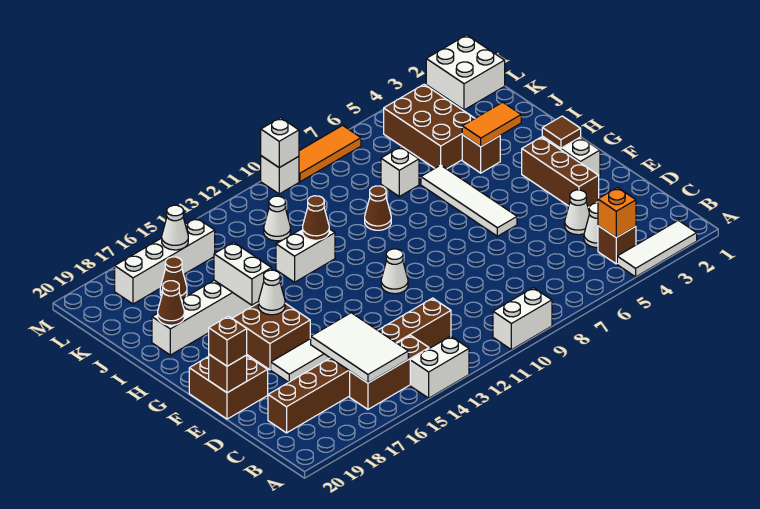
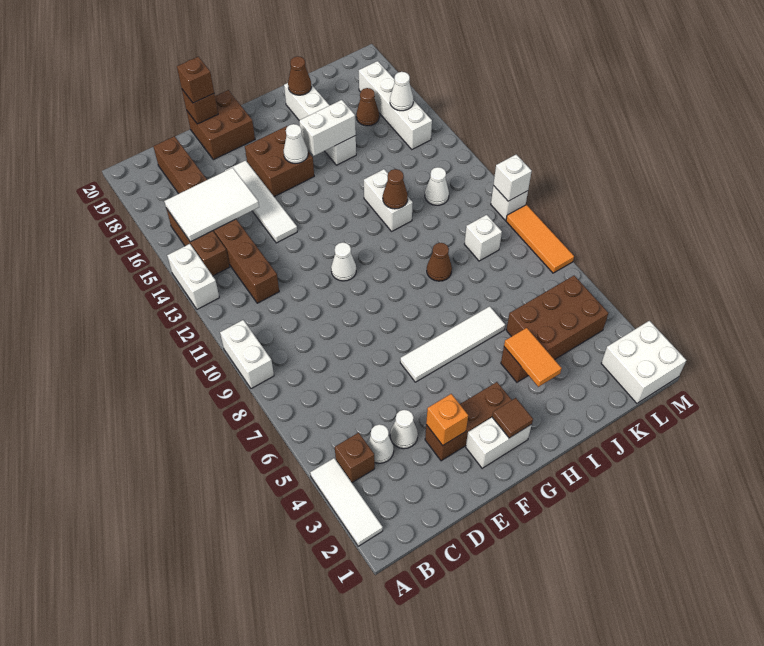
orange brick B4 level 2 -> orange brick E3 level 2
white brick J7 level 1 -> white brick K9 level 1

